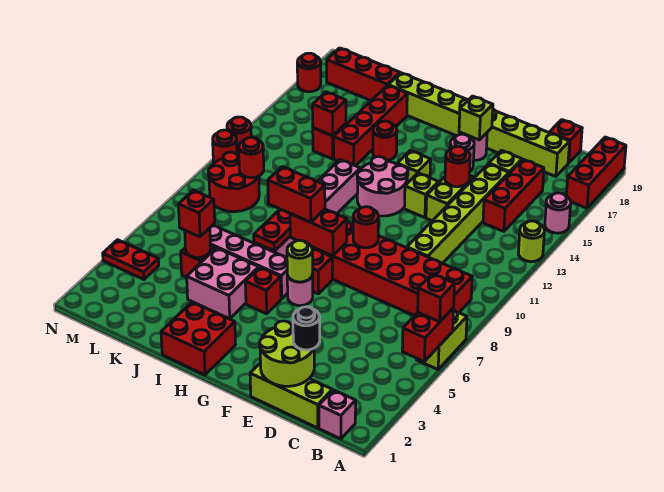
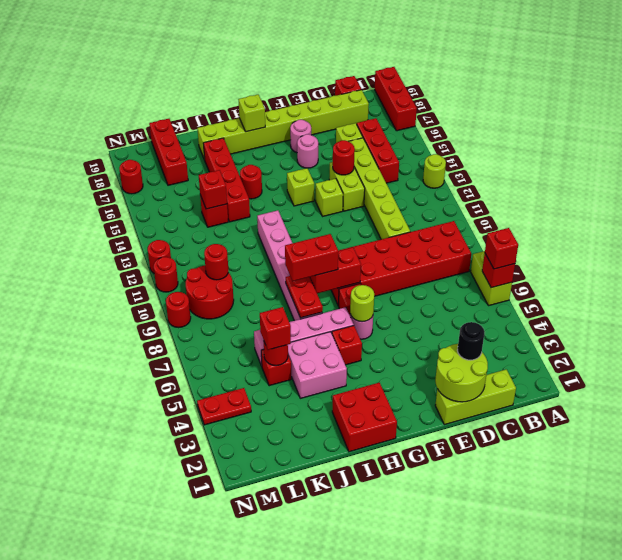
red brick A5:A6 level 2 -> red brick A6 level 2
pink round brick A15 level 1 -> none
pink brick B1 level 1 -> none
red round brick F9 level 2 -> red round brick N9 level 1
lime brick F17 level 2 -> lime brick H18 level 2
pink round brick G12:H13 level 1 -> none
red brick K18:M18 level 1 -> red brick L17:L19 level 1

